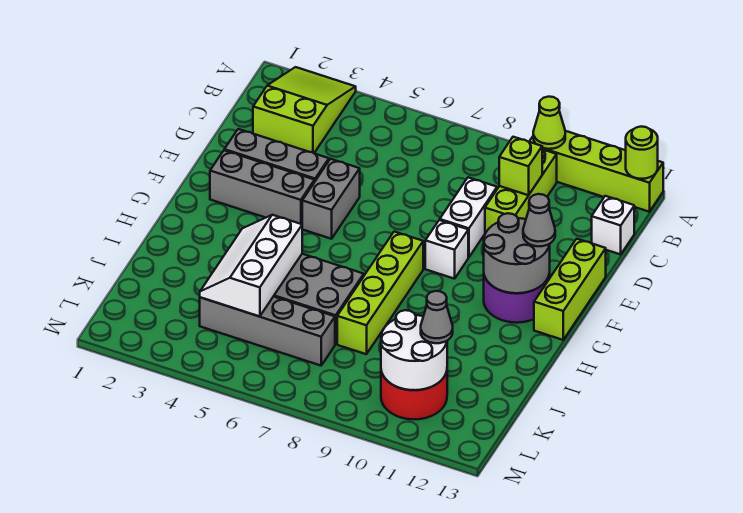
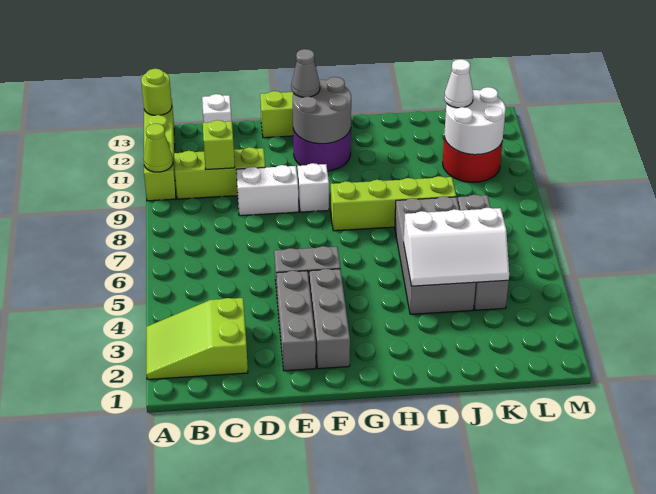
grey cone K11 level 3 -> white cone K11 level 3

